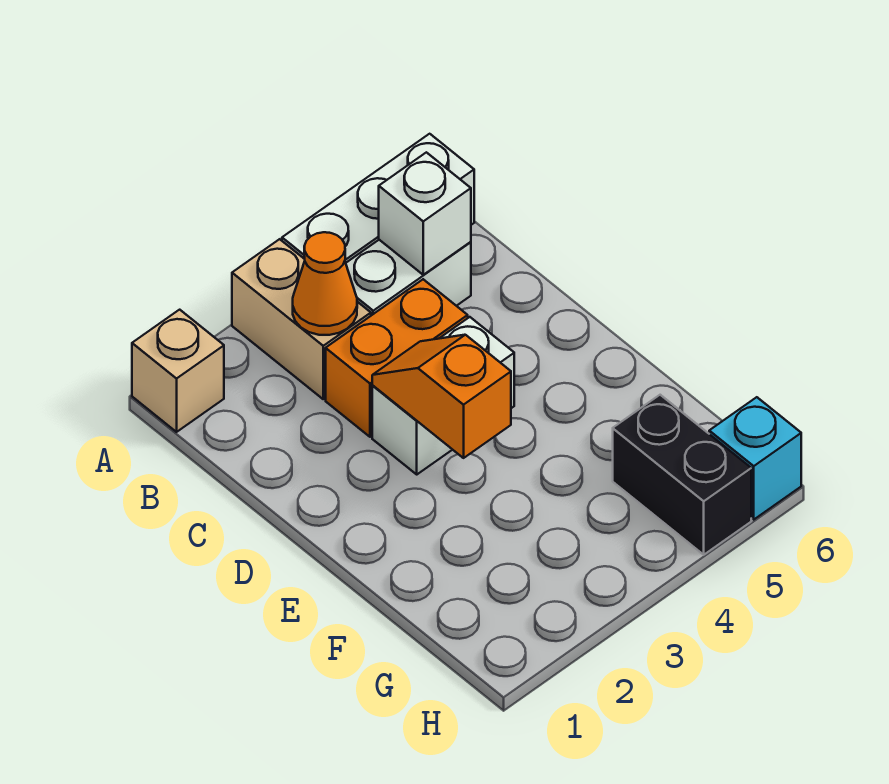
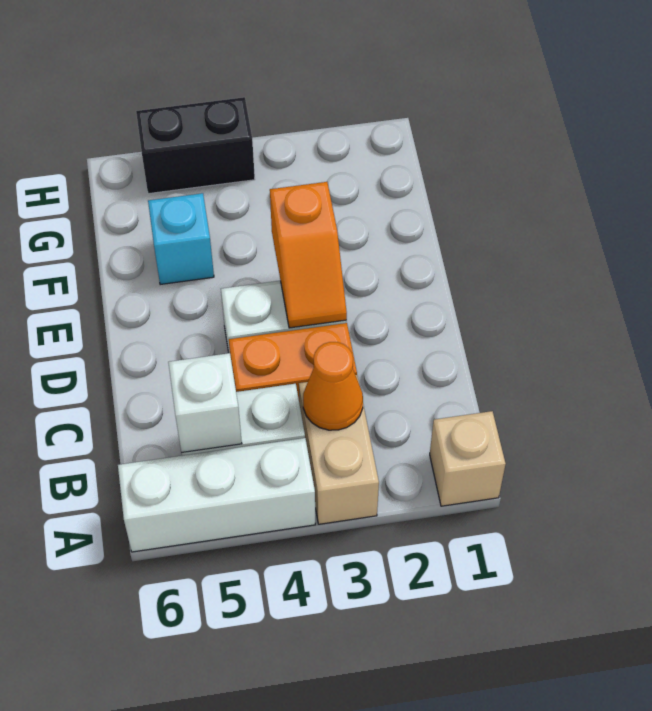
black brick G5:H5 level 1 -> black brick H4:H5 level 1
cyan brick H6 level 1 -> cyan brick F5 level 1

